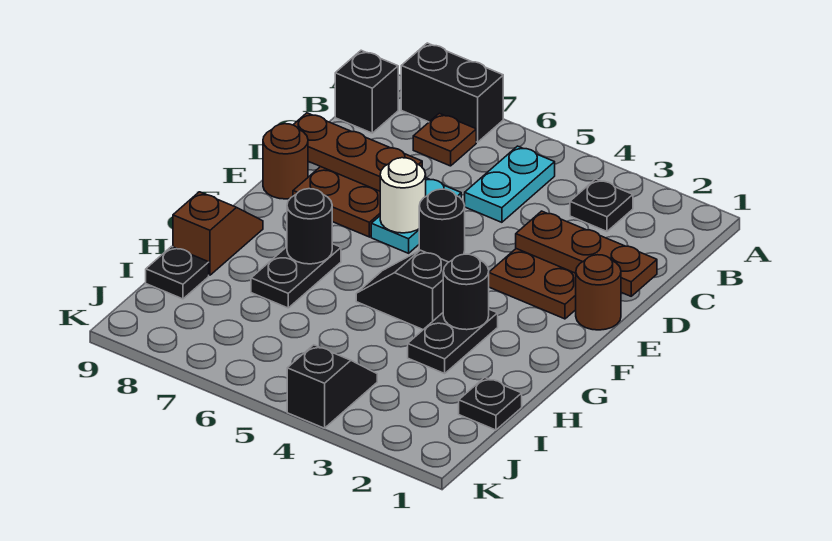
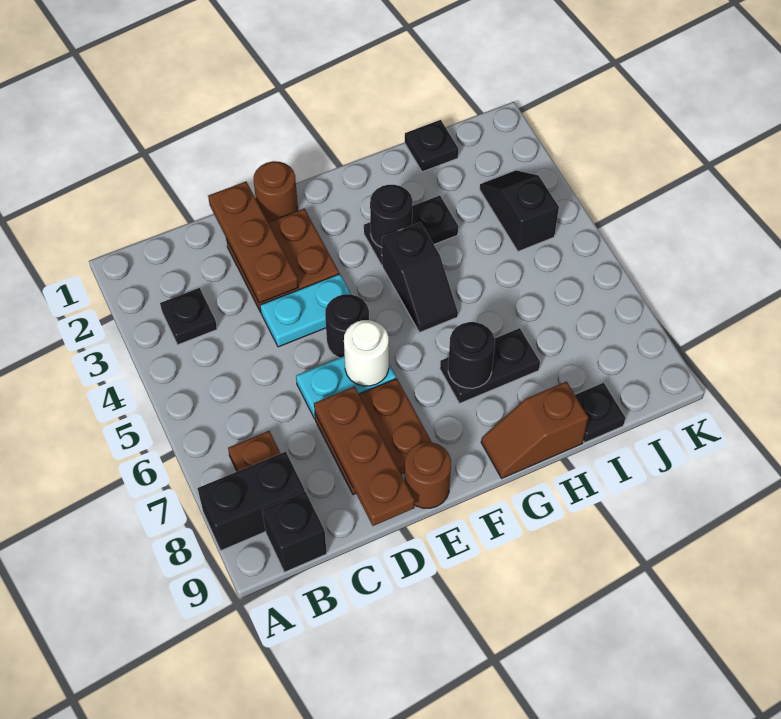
black brick A7:A8 level 1 -> black brick A8:B8 level 1
cyan plate B5:C5 level 1 -> cyan plate D4:E4 level 1
black slope J4:K4 level 1 top K -> black slope J3:J4 level 1 top 4

